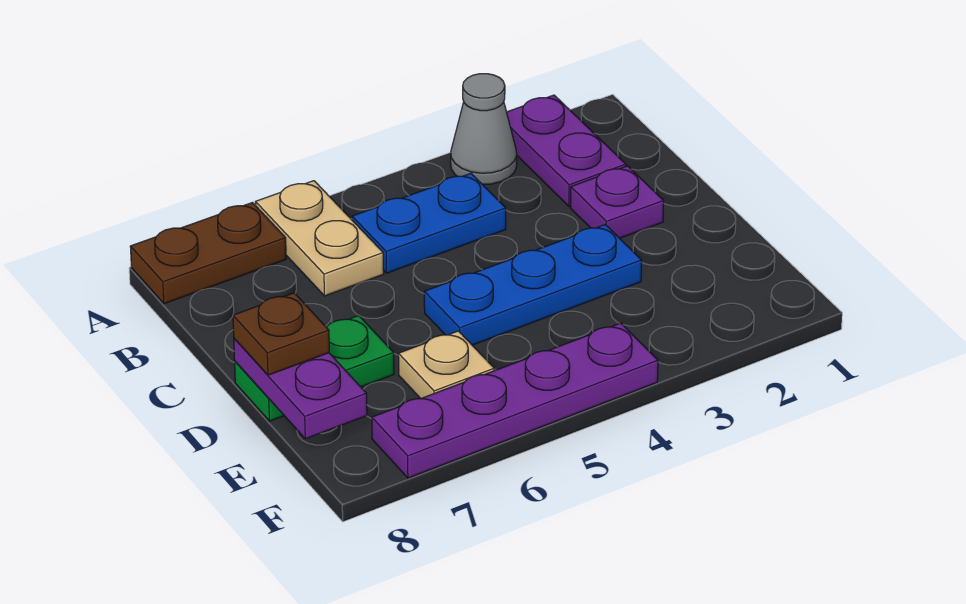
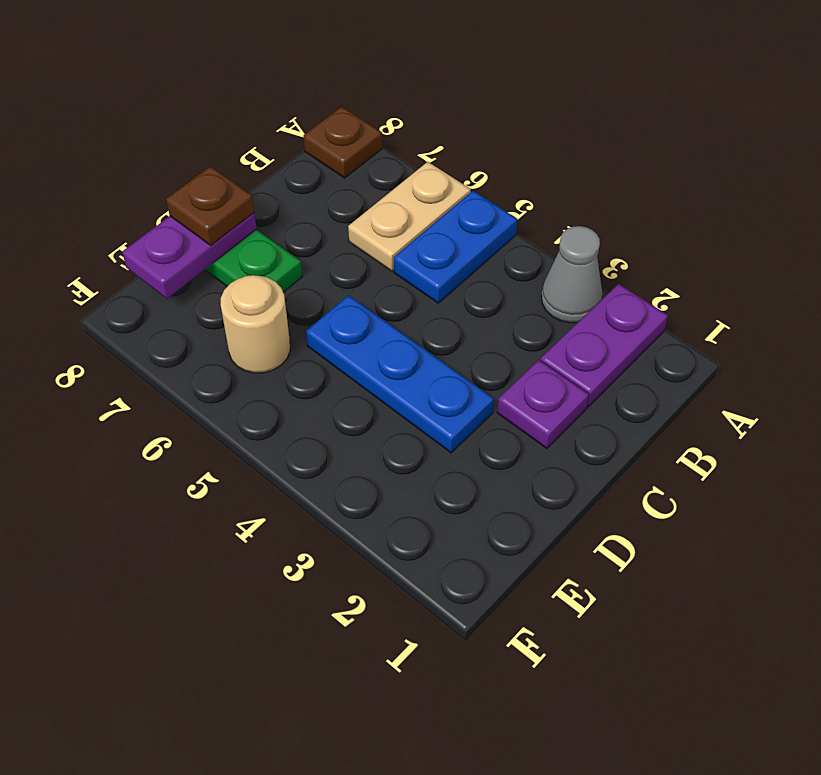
brown plate A7:A8 level 1 -> brown plate A8 level 1
blue plate B4:B5 level 1 -> blue plate A5:B5 level 1
tan plate E6 level 1 -> tan round brick E6 level 1
purple plate F4:F7 level 1 -> none

